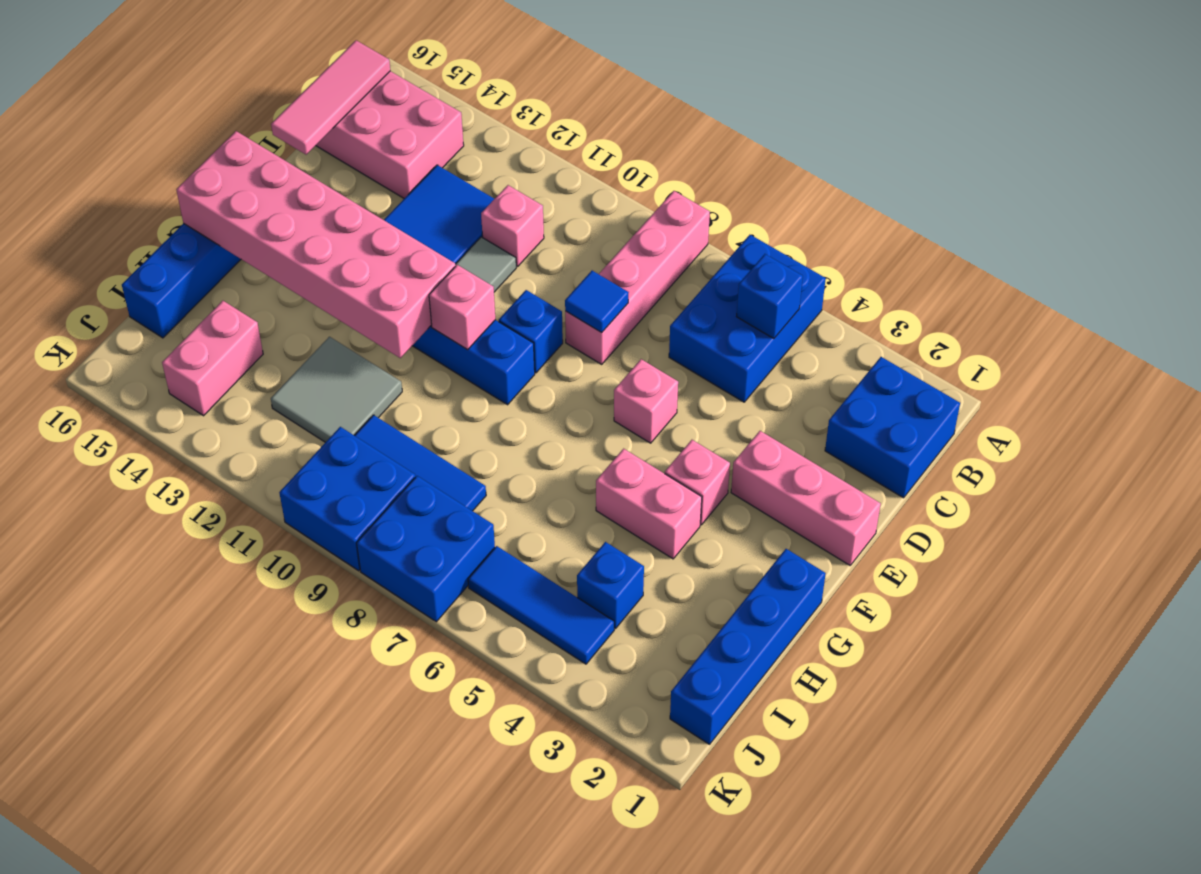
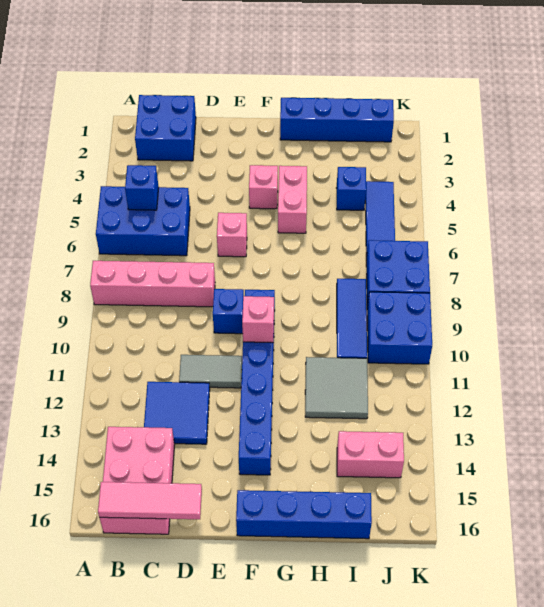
pink brick C11 level 1 -> none
blue tile D8 level 2 -> none
pink brick E1:E3 level 1 -> none
pink brick F11:G16 level 2 -> none

